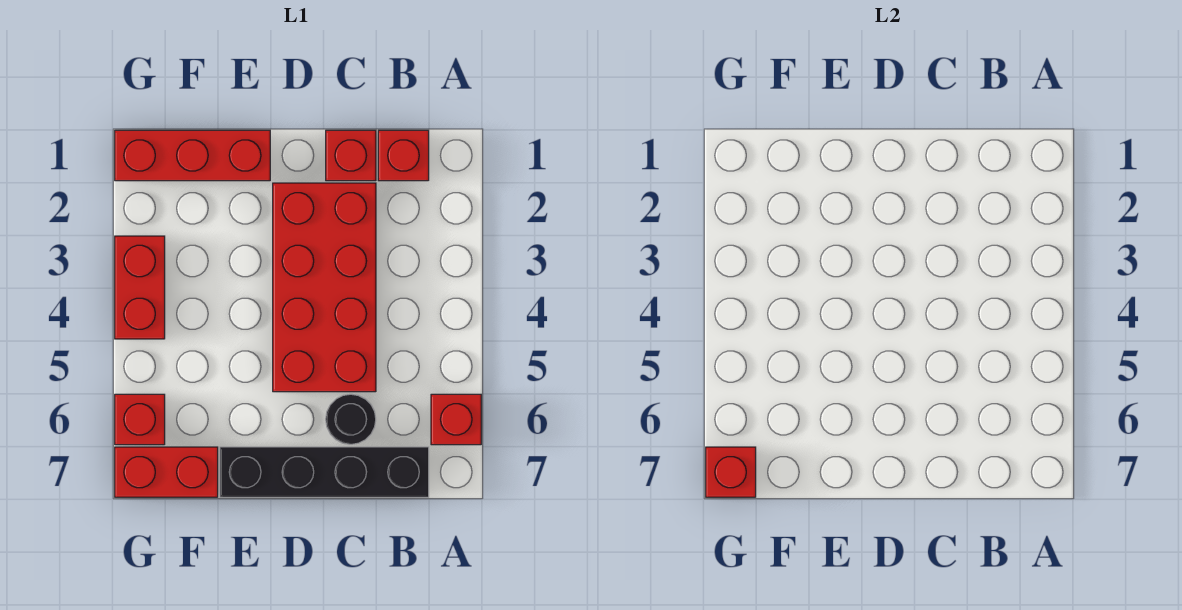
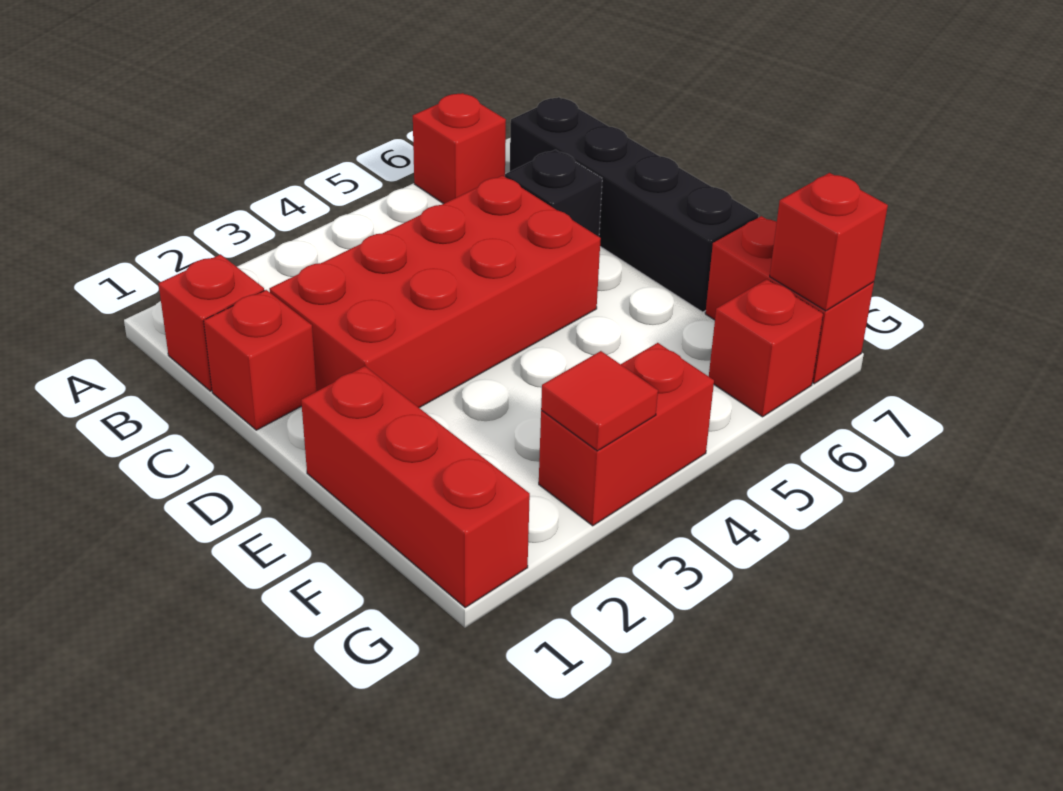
black round brick C6 level 1 -> black brick C6 level 1
none -> red tile G3 level 2

